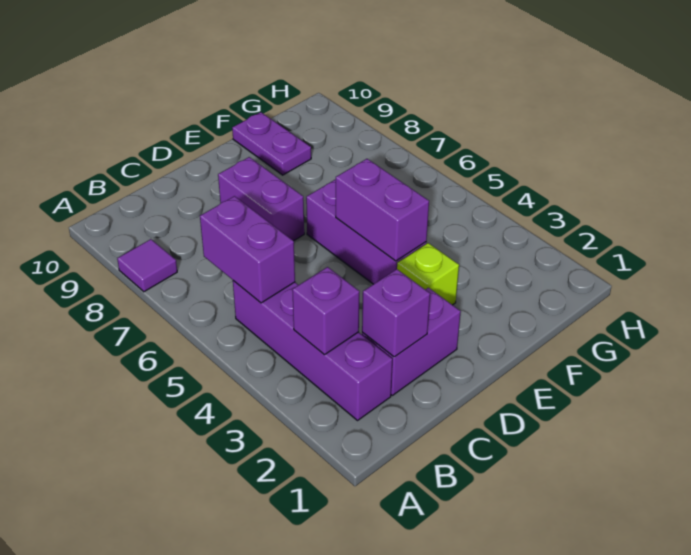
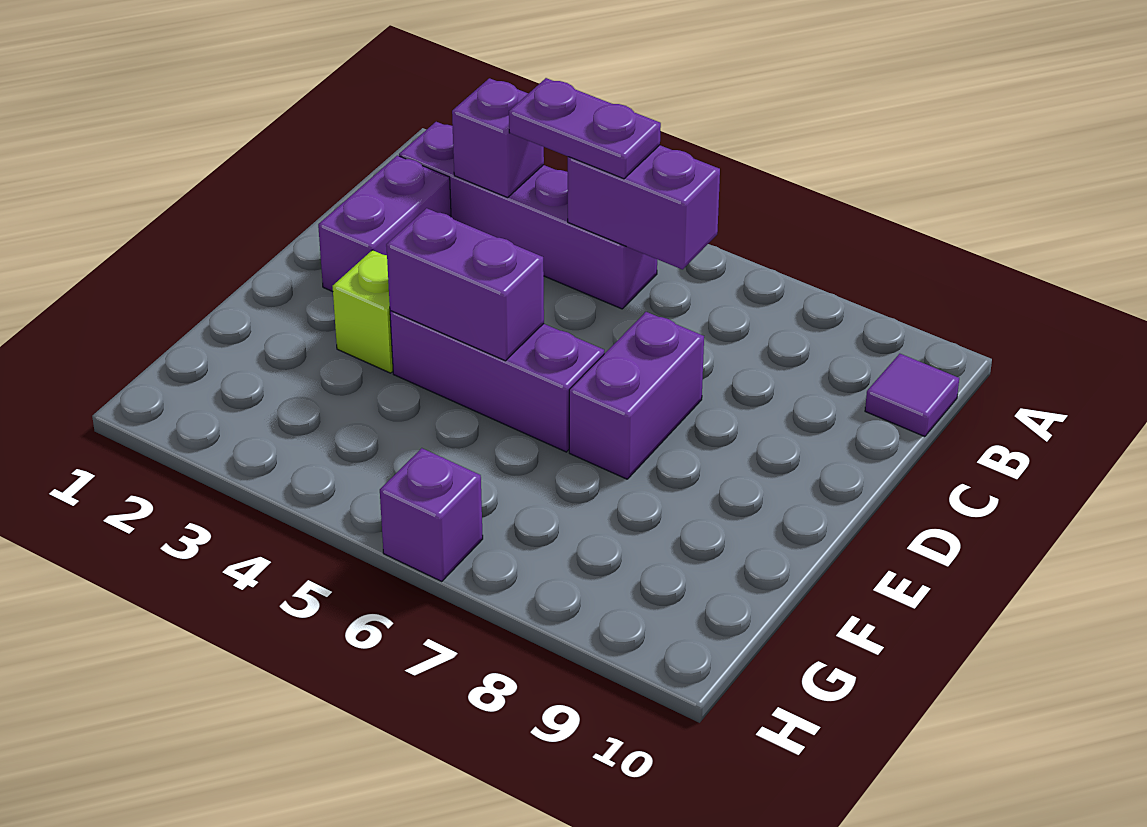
purple tile A8 level 1 -> purple tile B10 level 1
purple brick C2 level 2 -> purple brick H6 level 1
purple brick D7:D8 level 1 -> purple brick D7:E7 level 1
purple plate F9:F10 level 1 -> purple plate B4:B5 level 3

